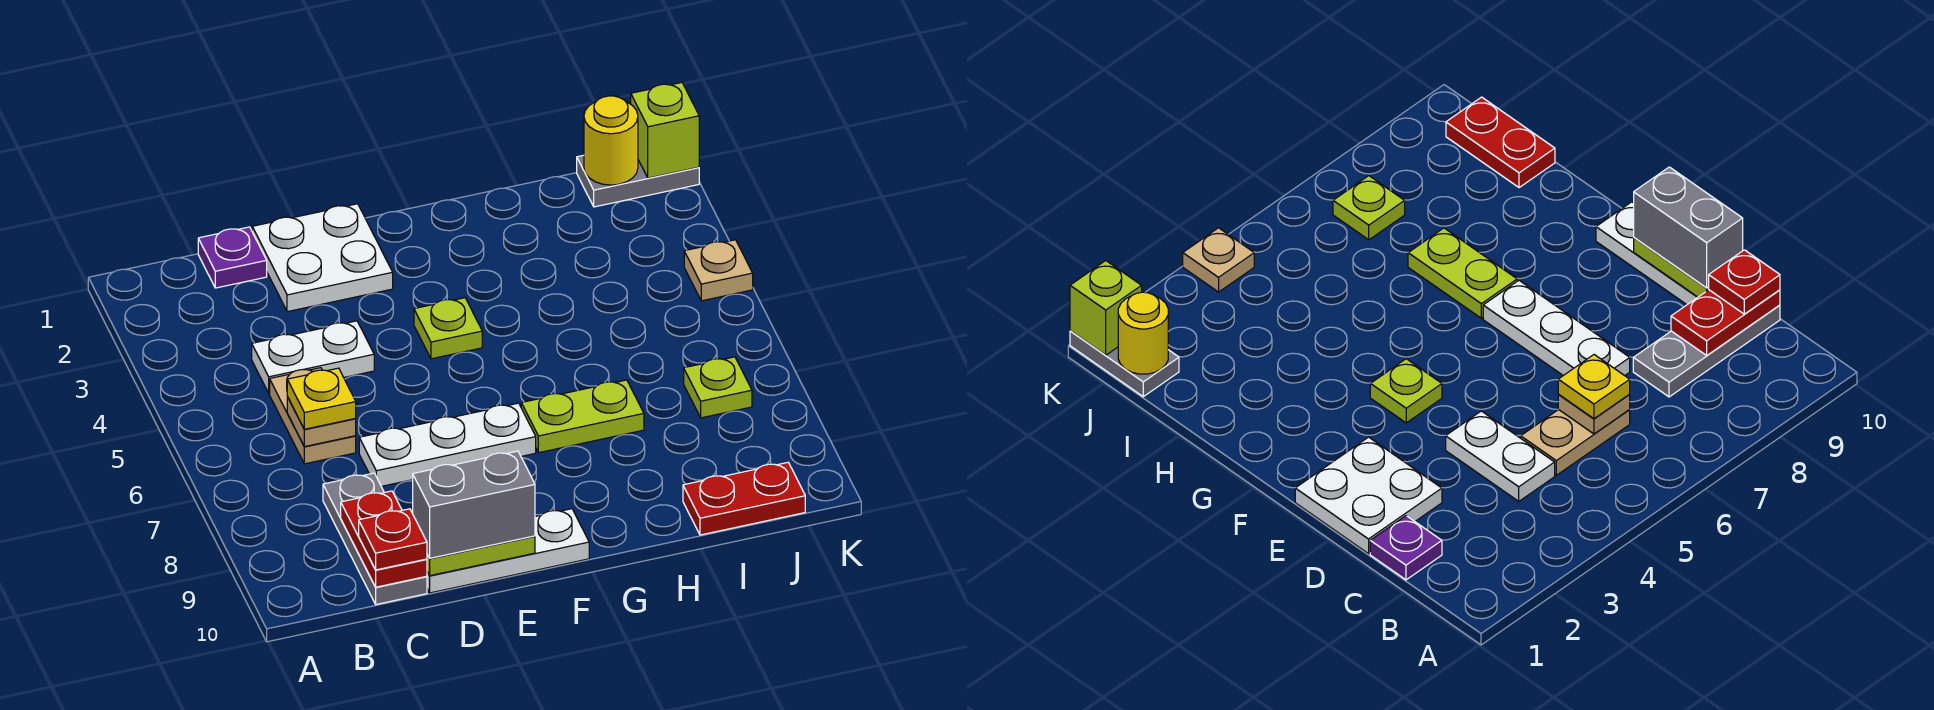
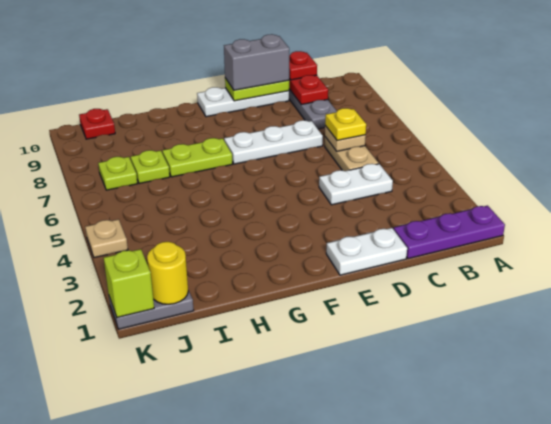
purple plate C1 level 1 -> purple plate A1:C1 level 1
white plate D1:E2 level 1 -> white plate D1:E1 level 1
lime plate F4 level 1 -> lime plate I7 level 1
red plate I10:J10 level 1 -> red plate J10 level 1

